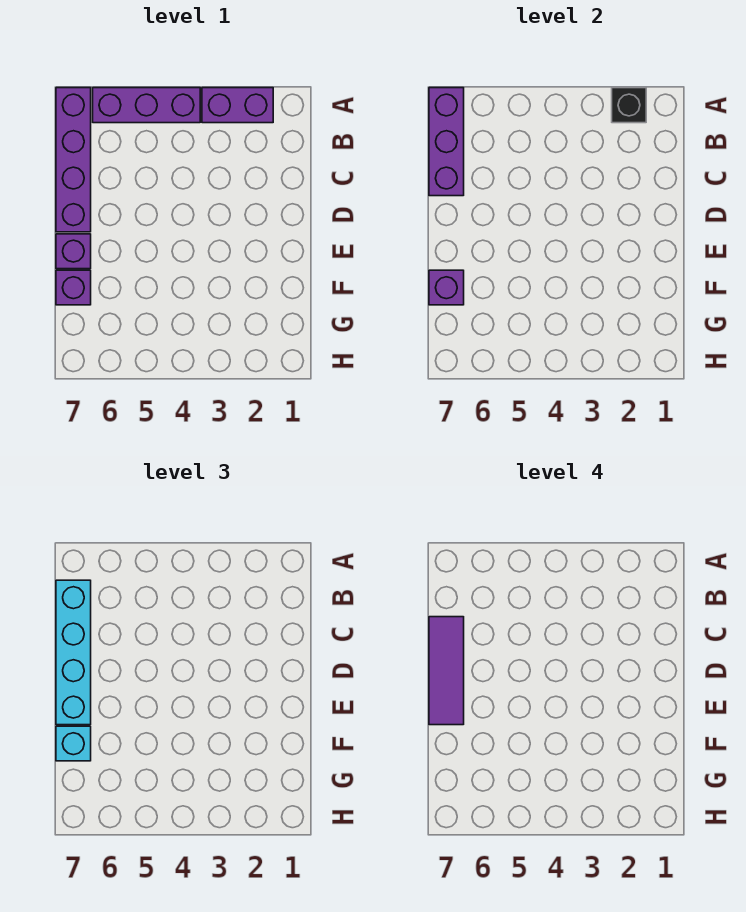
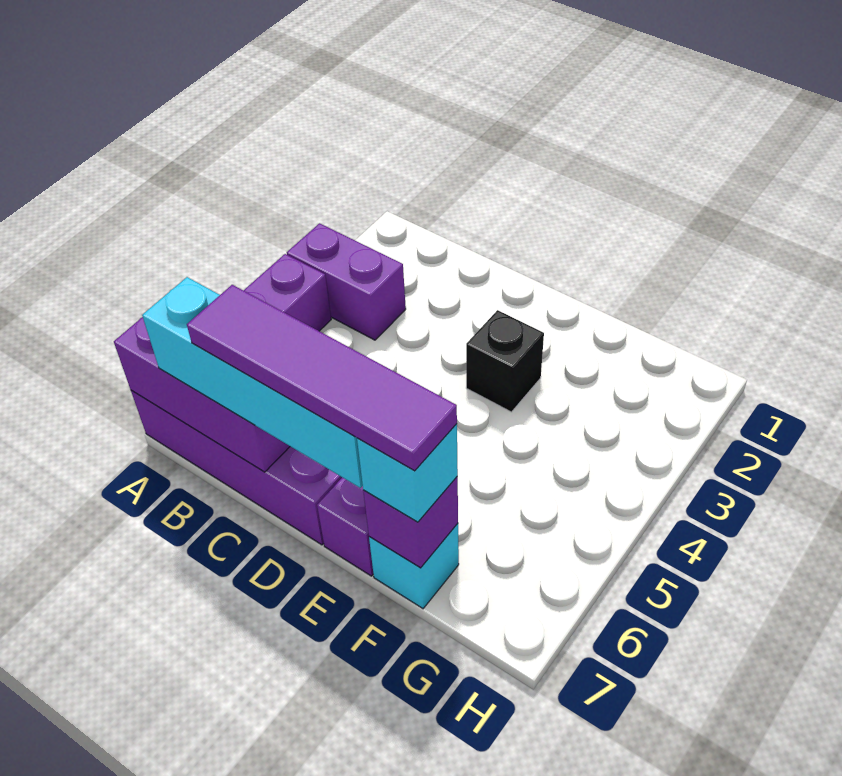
purple brick A2:A3 level 1 -> purple brick A3:B3 level 1
black brick A2 level 2 -> black brick E3 level 1
purple tile C7:E7 level 4 -> purple tile C7:F7 level 4
purple brick F7 level 1 -> cyan brick F7 level 1

